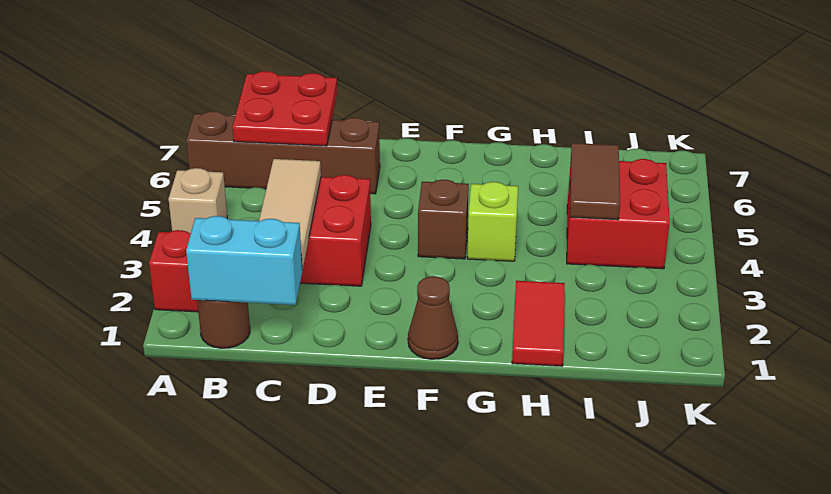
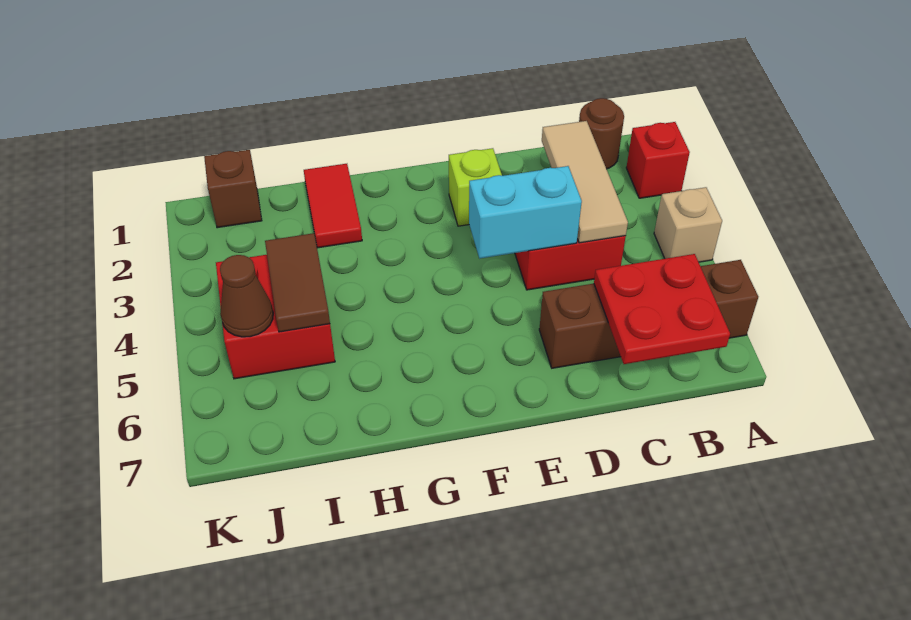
cyan brick B1:C1 level 2 -> cyan brick D4:E4 level 2
brown cone F1 level 1 -> brown cone J5 level 2
brown brick F4 level 1 -> brown brick J1 level 1
lime brick G4 level 1 -> lime brick E2 level 1

